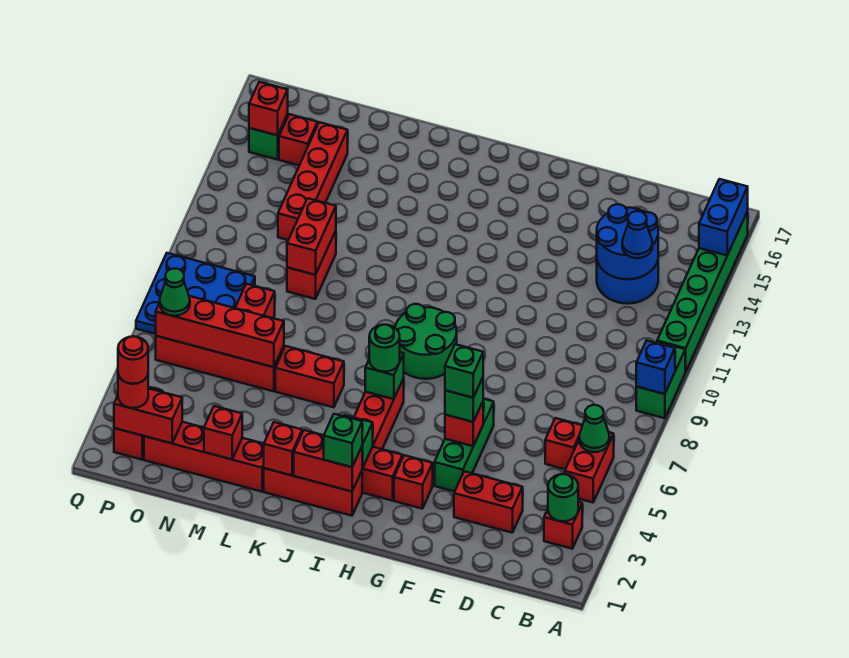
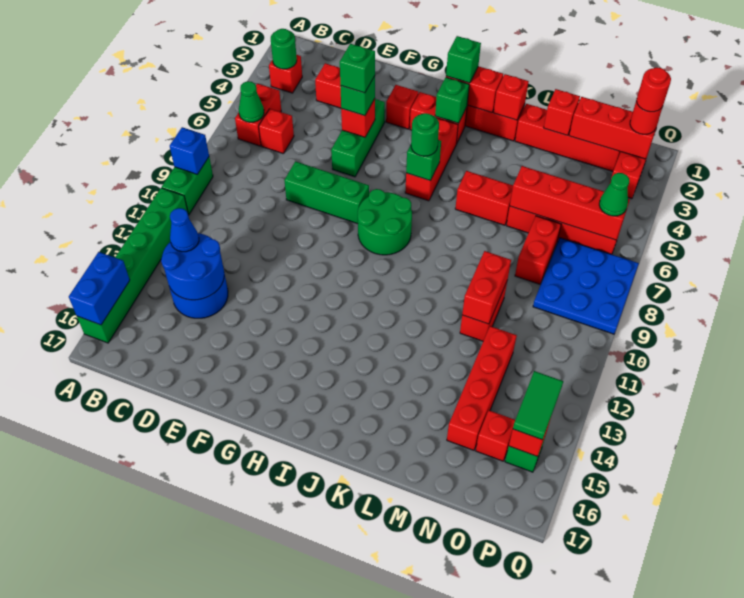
none -> green brick E8:G8 level 1
red brick O2:P2 level 2 -> red brick N2:P2 level 2
none -> green tile P14:P15 level 3

